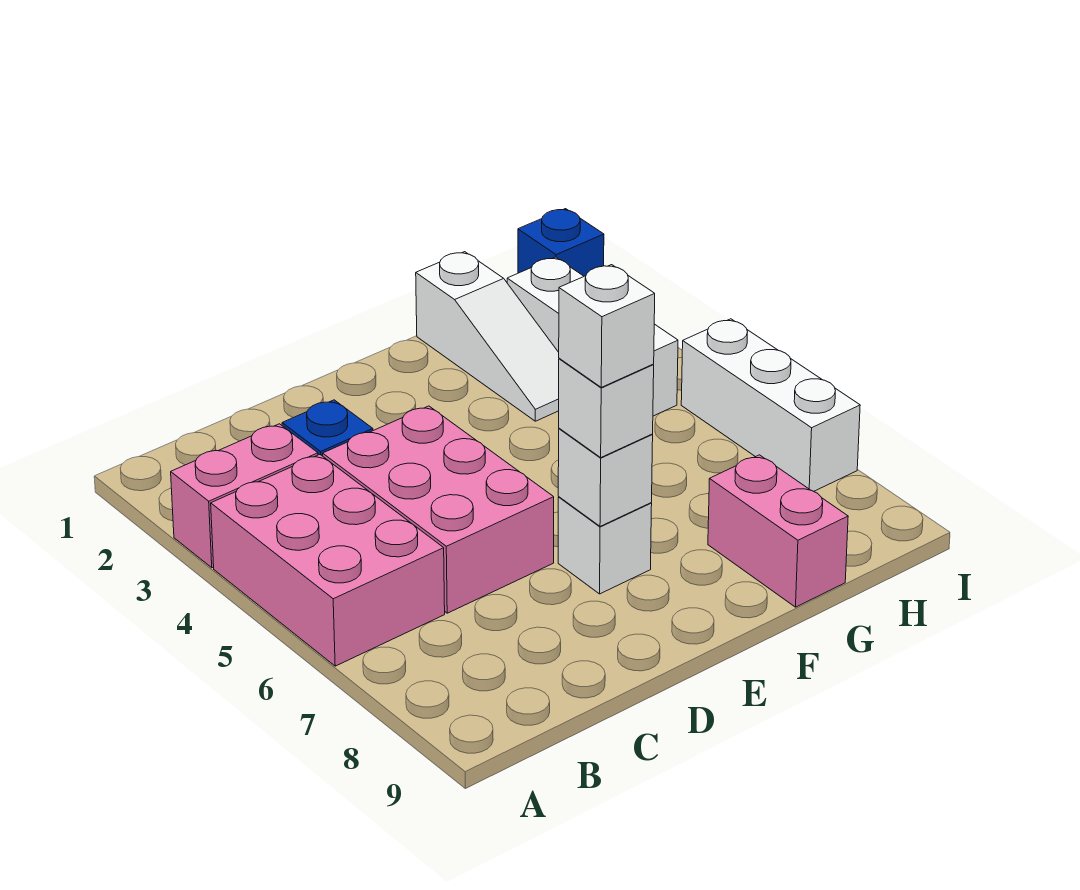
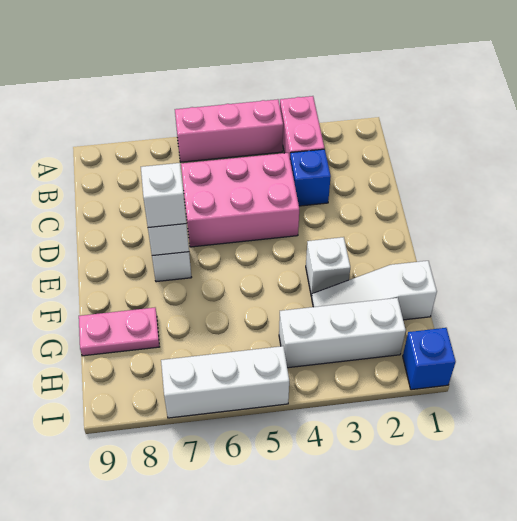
pink brick A4:B6 level 1 -> pink brick A4:A6 level 1
white brick E7 level 4 -> white brick F3 level 1
pink brick G8:G9 level 1 -> pink plate G8:G9 level 1

